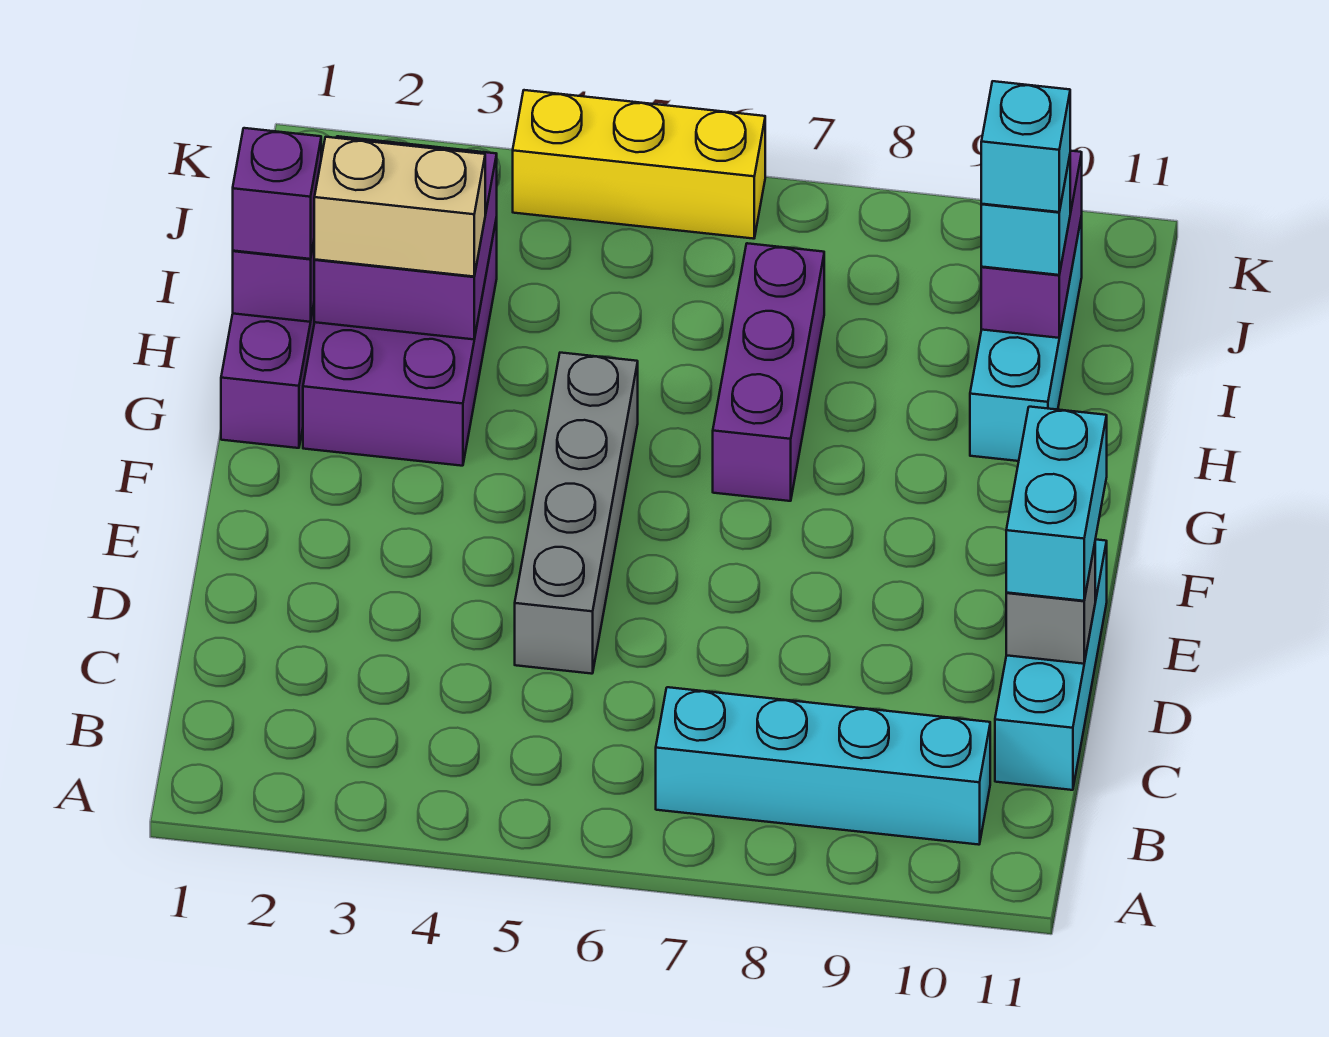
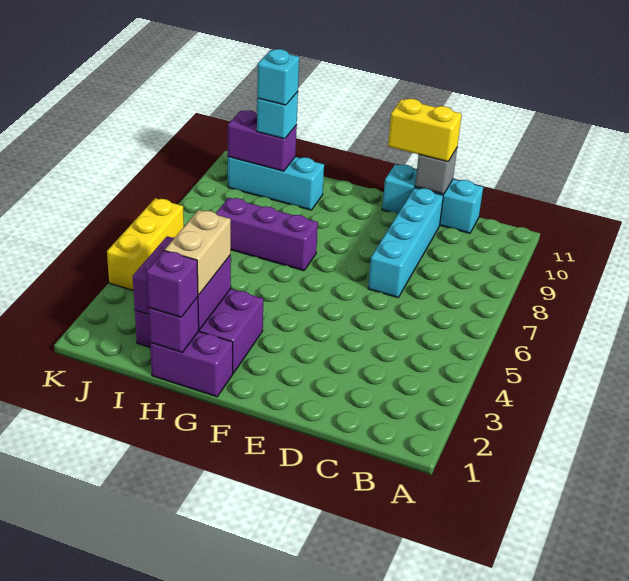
cyan brick B7:B10 level 1 -> cyan brick D7:D10 level 1
grey brick D5:G5 level 1 -> none
cyan brick D11:E11 level 3 -> yellow brick D11:E11 level 3

